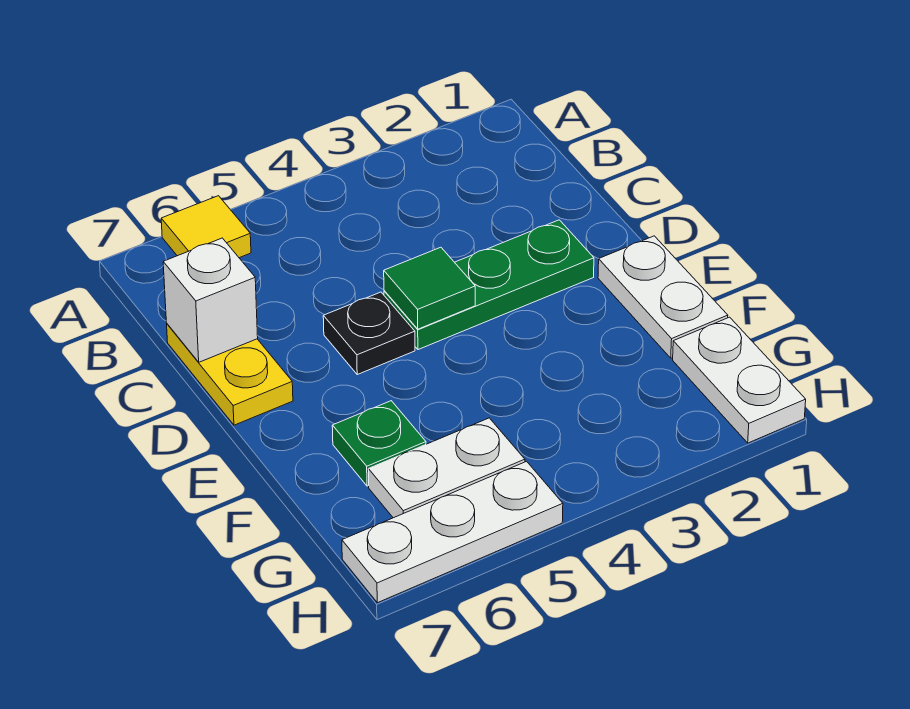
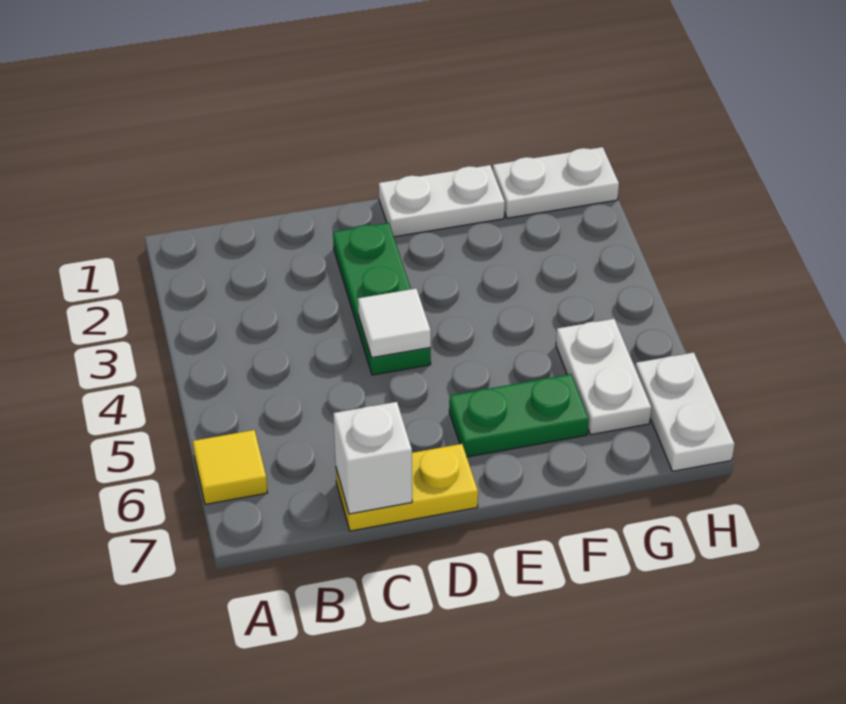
green tile D4 level 2 -> white tile D4 level 2
black plate D5 level 1 -> none
green plate F6 level 1 -> green plate E6:F6 level 1
white plate H5:H7 level 1 -> white plate H6:H7 level 1

